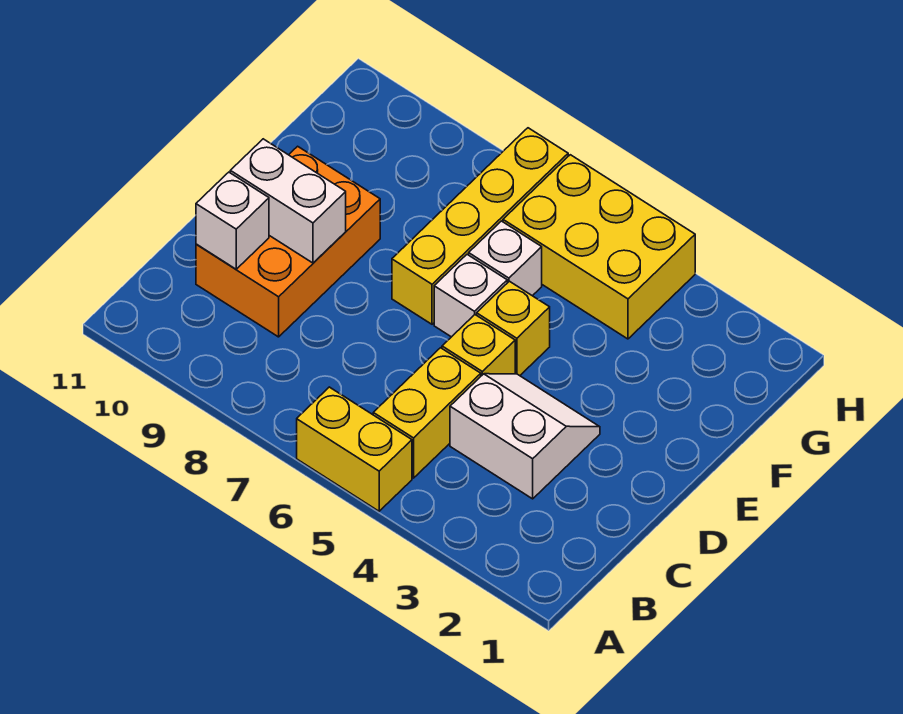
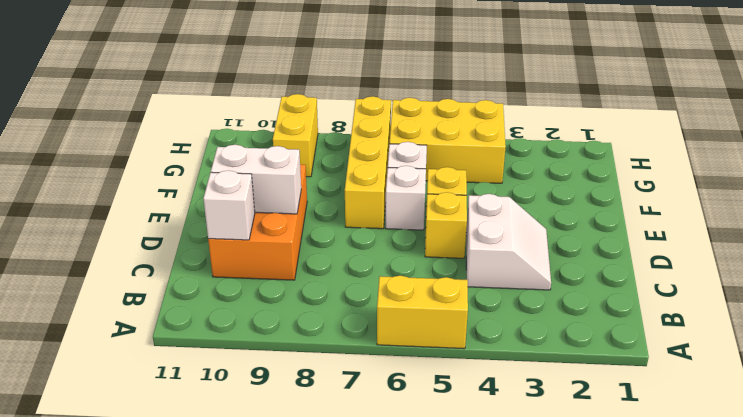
yellow brick B5:C5 level 1 -> yellow brick G9:H9 level 1
white slope C3:D4 level 1 top C -> white slope C3:D4 level 1 top 4

